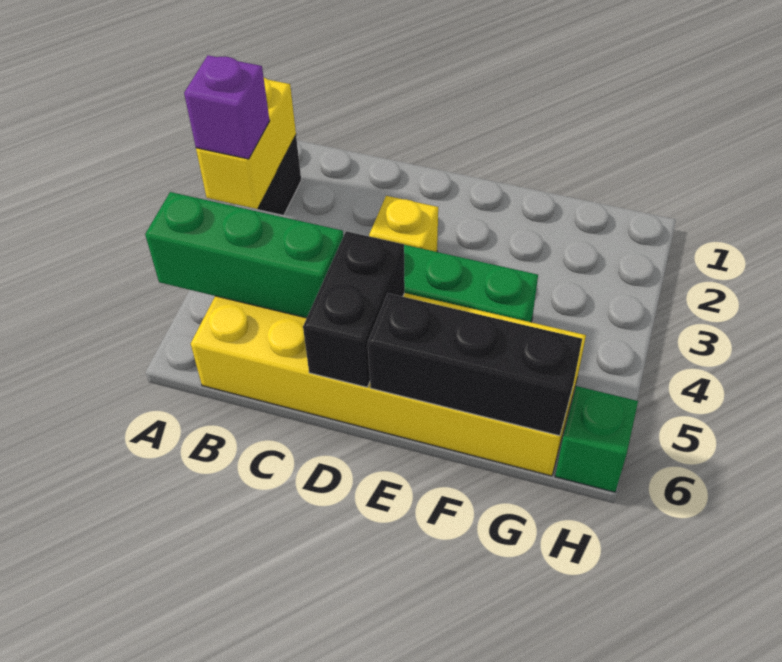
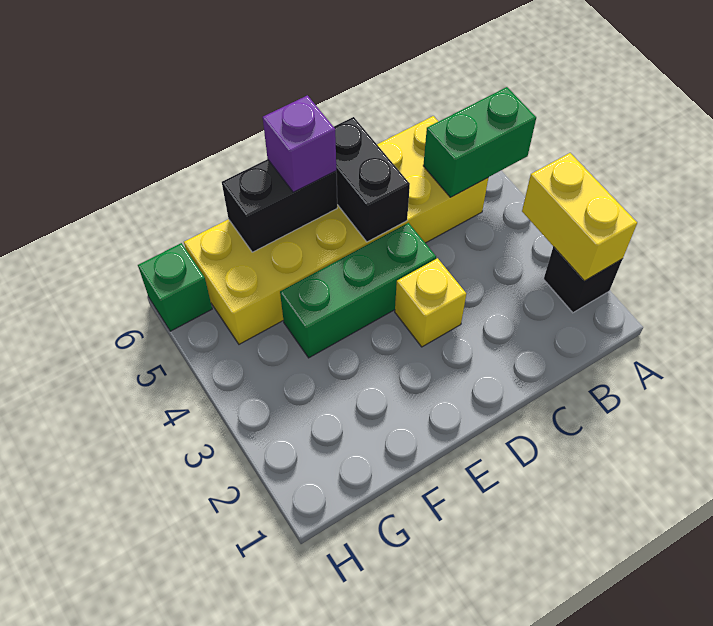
purple brick A3 level 3 -> purple brick E6 level 3
green brick A5:C5 level 2 -> green brick A5:B5 level 2
black brick E6:G6 level 2 -> black brick E6:F6 level 2

